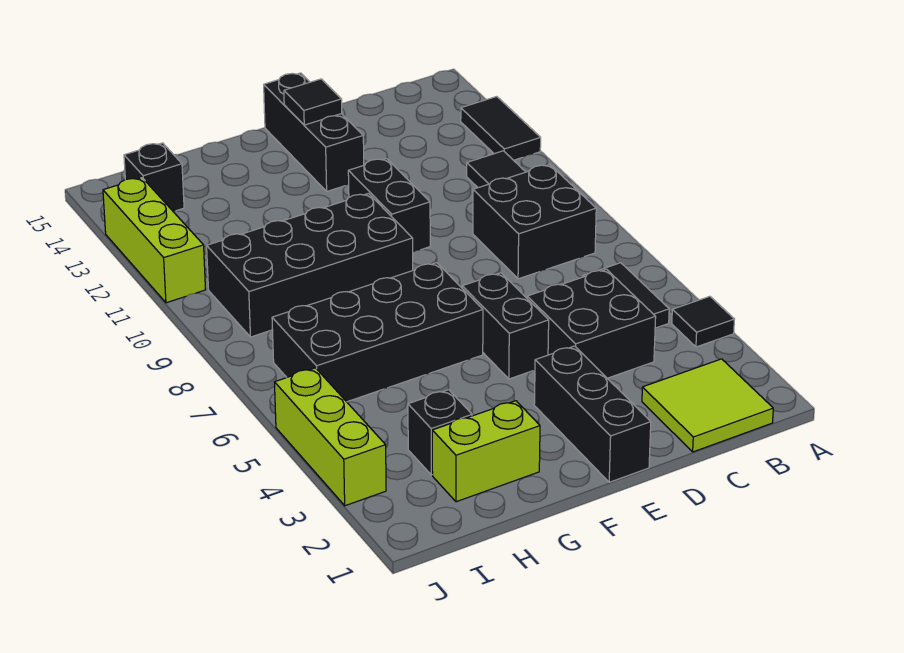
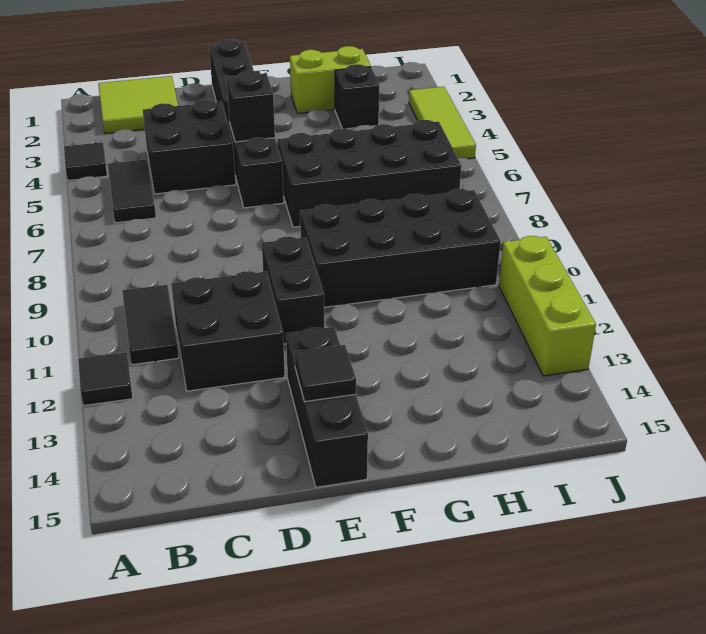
black tile A12:A13 level 1 -> black tile A12 level 1
black brick B8:C9 level 1 -> black brick C11:D12 level 1
black brick I14 level 1 -> black brick E5 level 2
lime brick J3:J5 level 1 -> lime tile J3:J5 level 1

